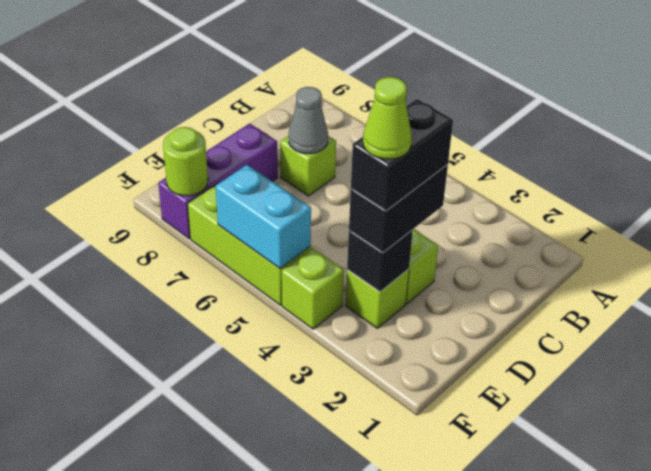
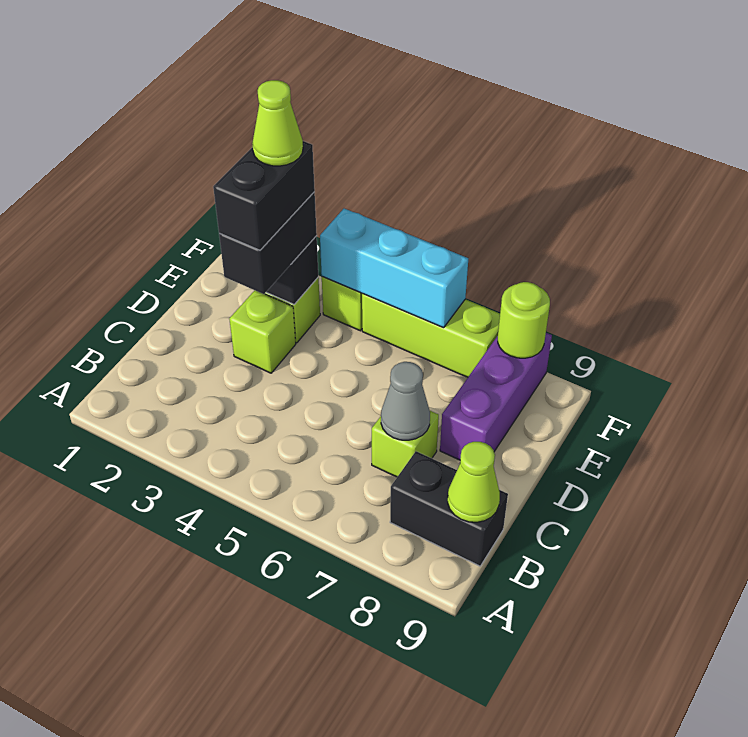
none -> black brick B8:B9 level 1
none -> lime cone B9 level 2
cyan brick F5:F6 level 2 -> cyan brick F4:F6 level 2

